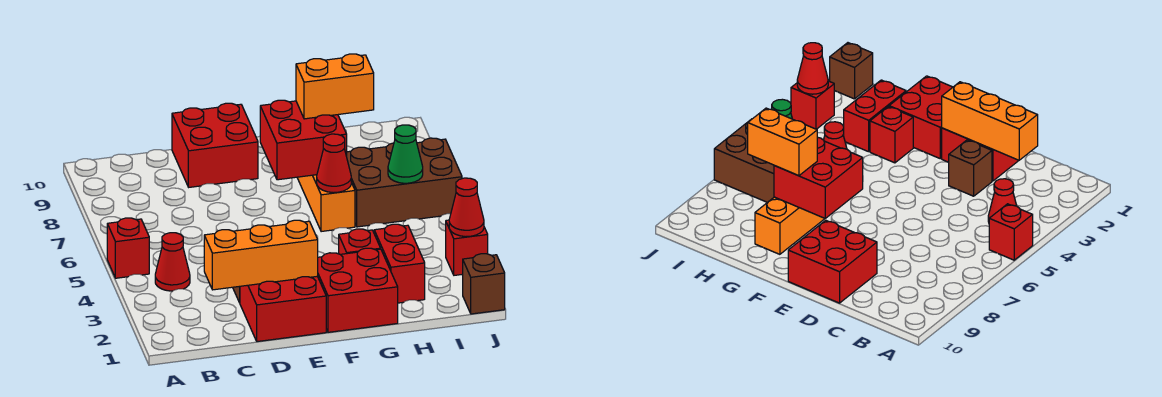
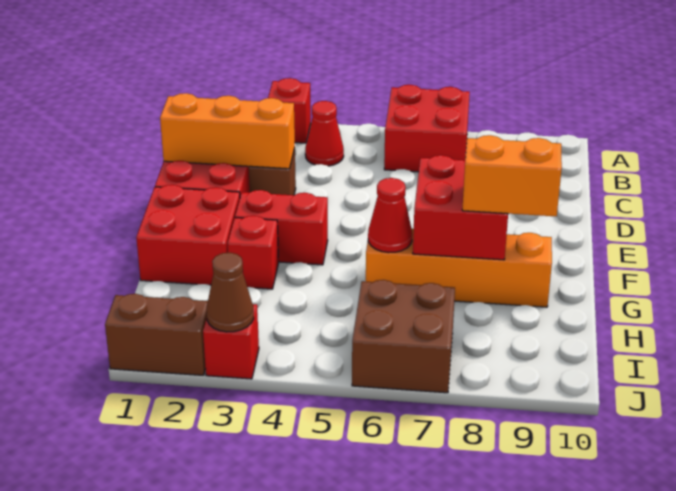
red brick A5 level 1 -> red brick A3 level 1
orange brick C2:E2 level 2 -> orange brick D1:D3 level 2
red brick D9:E10 level 1 -> red brick A6:B7 level 1
orange brick G8:H8 level 3 -> orange brick G8:G9 level 3
red brick H2:H3 level 1 -> red brick F3:F4 level 1
brown brick H6:J7 level 1 -> brown brick I6:J7 level 1
green cone I6 level 2 -> none
brown brick J1 level 1 -> brown brick J1:J2 level 1
red cone J3 level 2 -> brown cone J3 level 2

